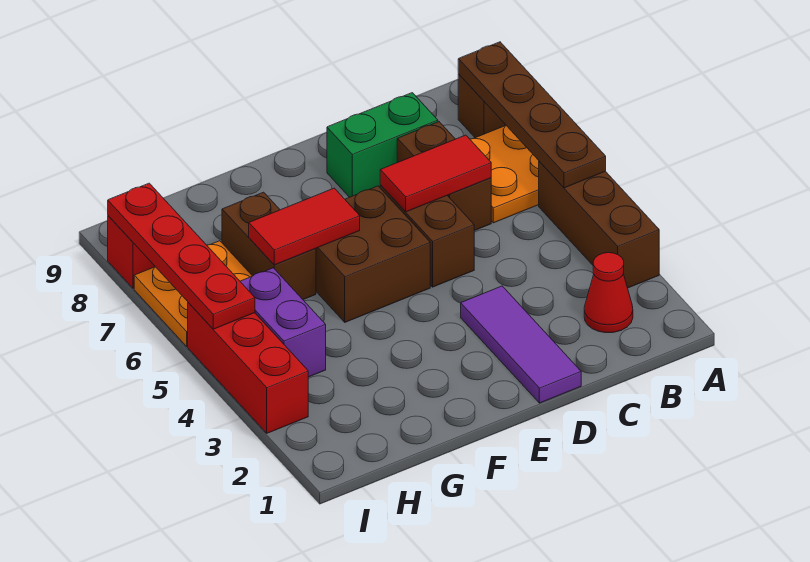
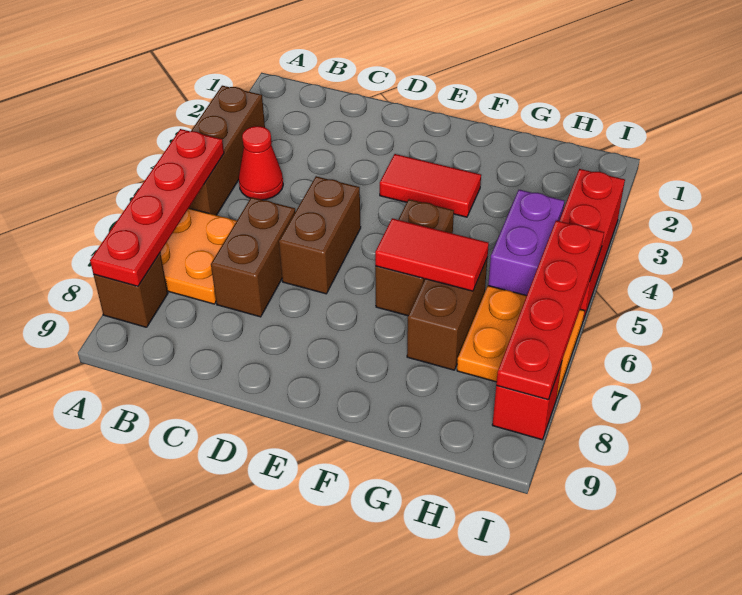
brown plate A5:A8 level 2 -> red plate A5:A8 level 2
red cone B2 level 1 -> red cone B4 level 1
red tile C6:D6 level 2 -> red tile E3:F3 level 1
green brick C8:D8 level 1 -> none
purple tile D1:D3 level 1 -> none
brown brick E5:F6 level 1 -> brown brick F5:F6 level 1

